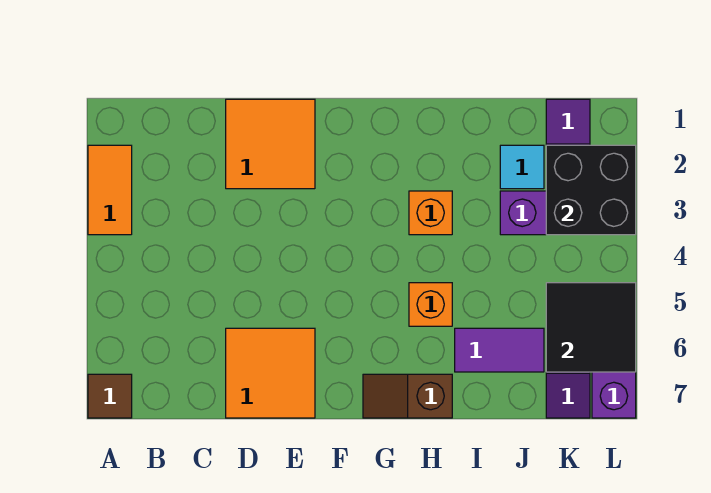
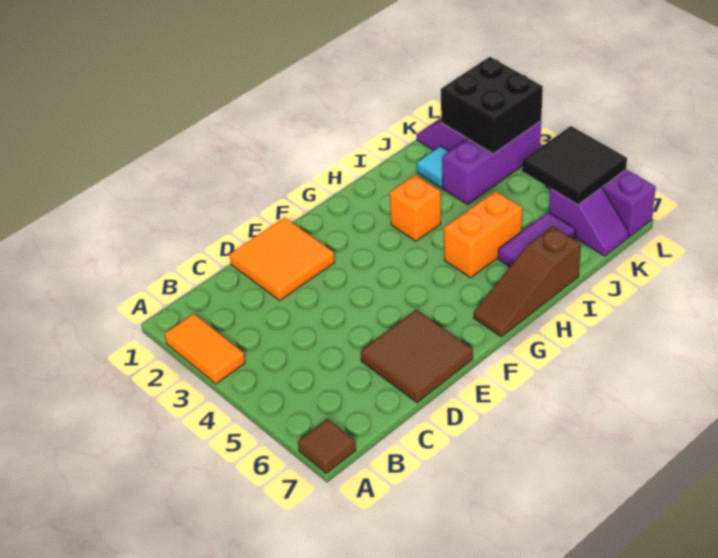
orange tile D6:E7 level 1 -> brown tile D6:E7 level 1
brown slope G7:H7 level 1 top H -> brown slope G7:I7 level 1 top I
orange brick H5 level 1 -> orange brick H5:I5 level 1

